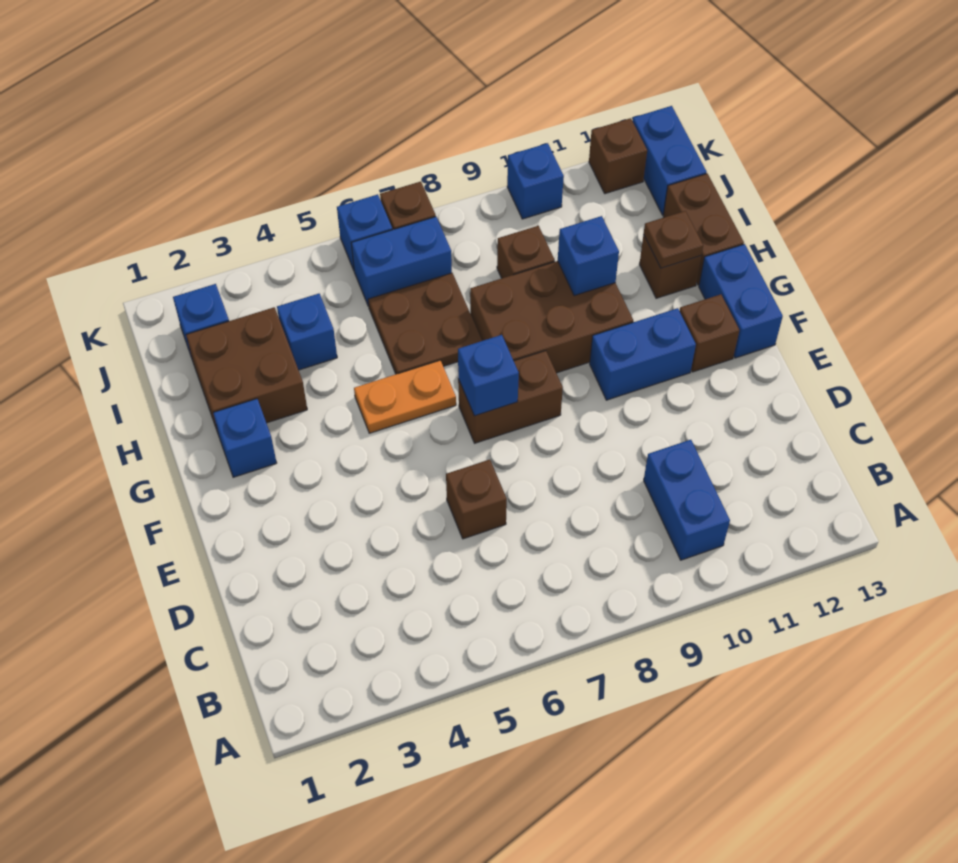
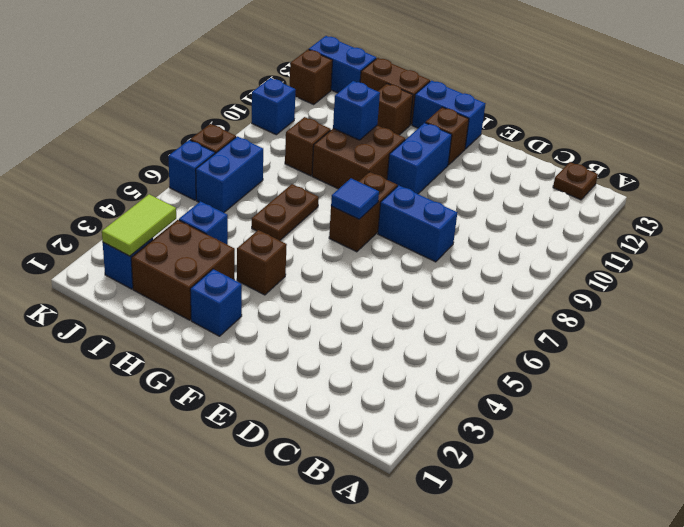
blue brick B10:C10 level 1 -> blue brick D8:E8 level 1
brown brick D6 level 1 -> brown brick G4 level 1
blue brick F7 level 2 -> blue tile F7 level 2
orange plate G5:G6 level 1 -> none
brown brick G8:H10 level 1 -> brown brick G9:H10 level 1
brown plate H6:I7 level 1 -> brown plate H6:H7 level 1
brown plate H12 level 2 -> brown plate B13 level 1
none -> lime tile J2:J3 level 2

